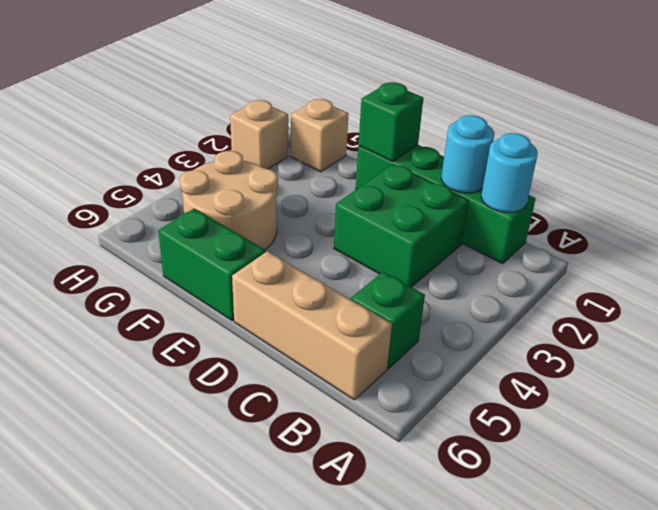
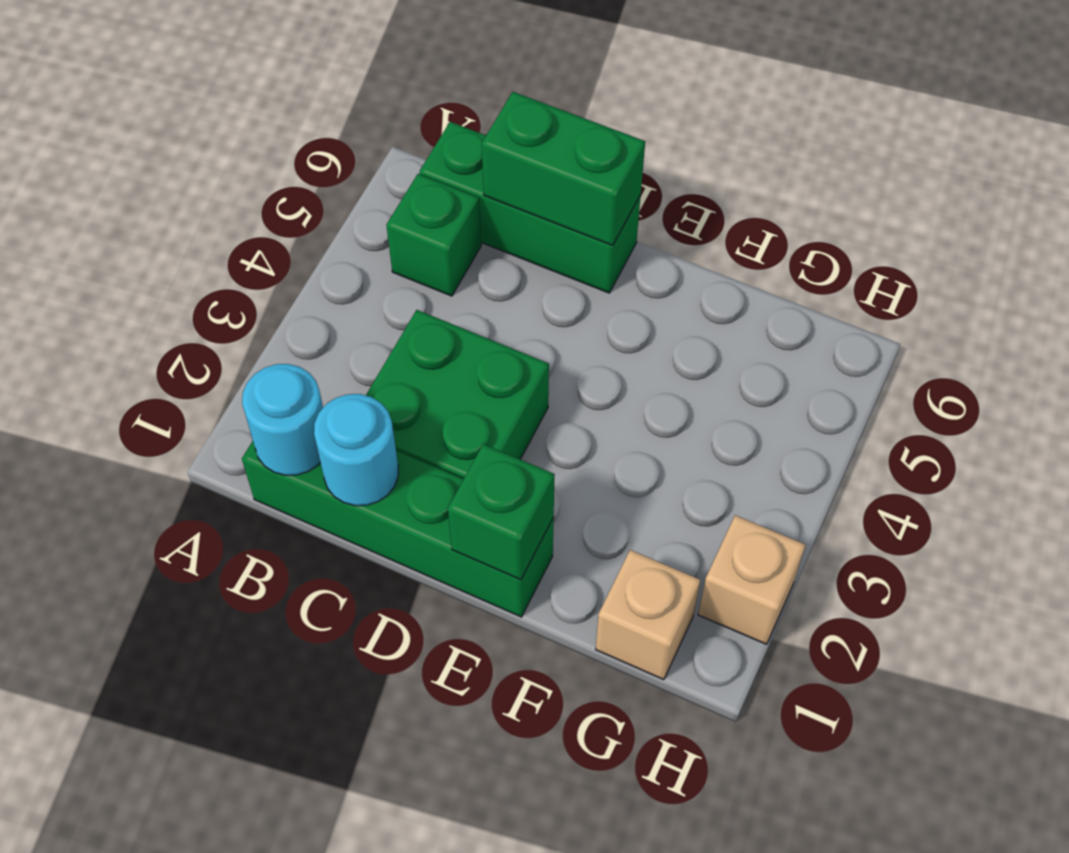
tan brick B6:D6 level 1 -> green brick B6:D6 level 1
green brick E6:F6 level 1 -> green brick C6:D6 level 2
tan round brick F4:G5 level 1 -> none

